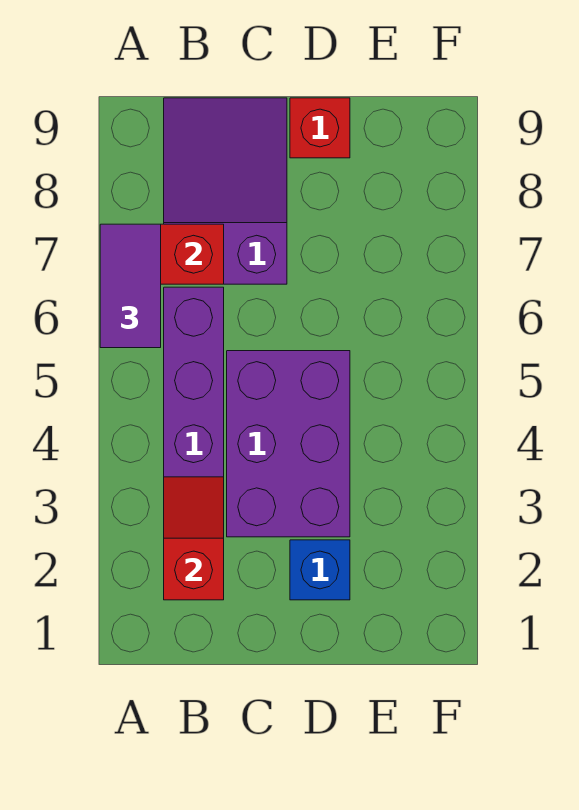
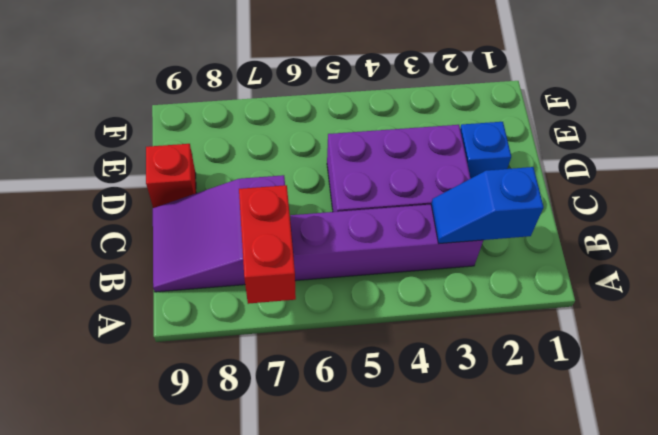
purple tile A6:A7 level 3 -> none
red slope B2:B3 level 2 top 2 -> blue slope B2:B3 level 2 top 2

